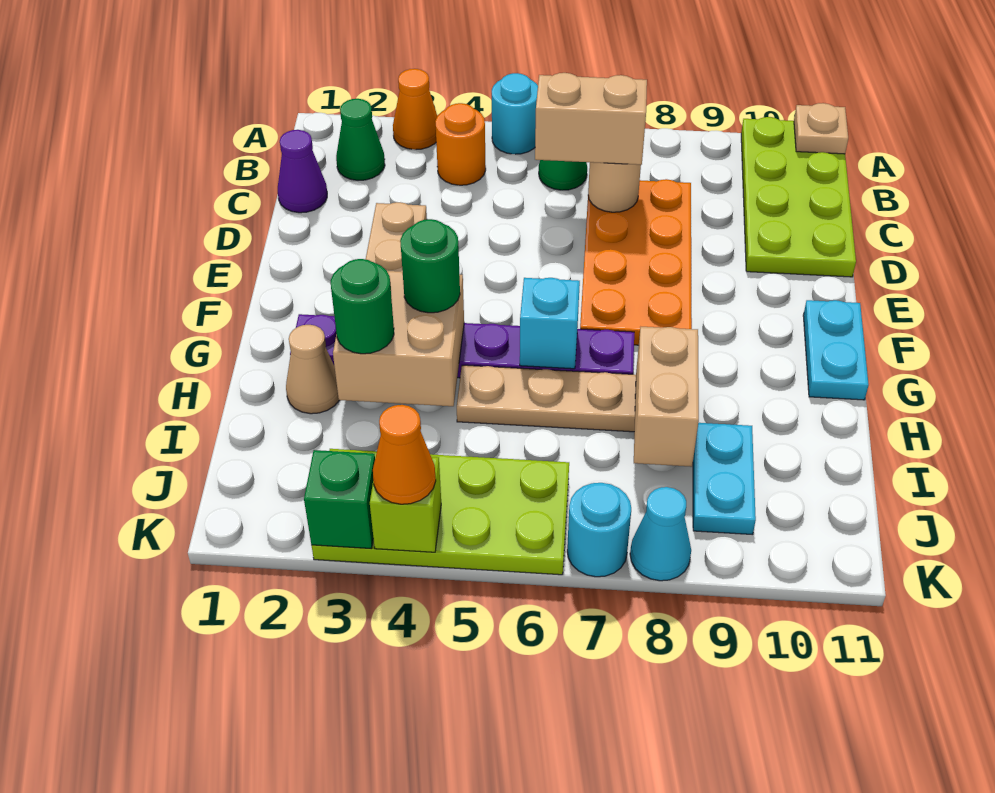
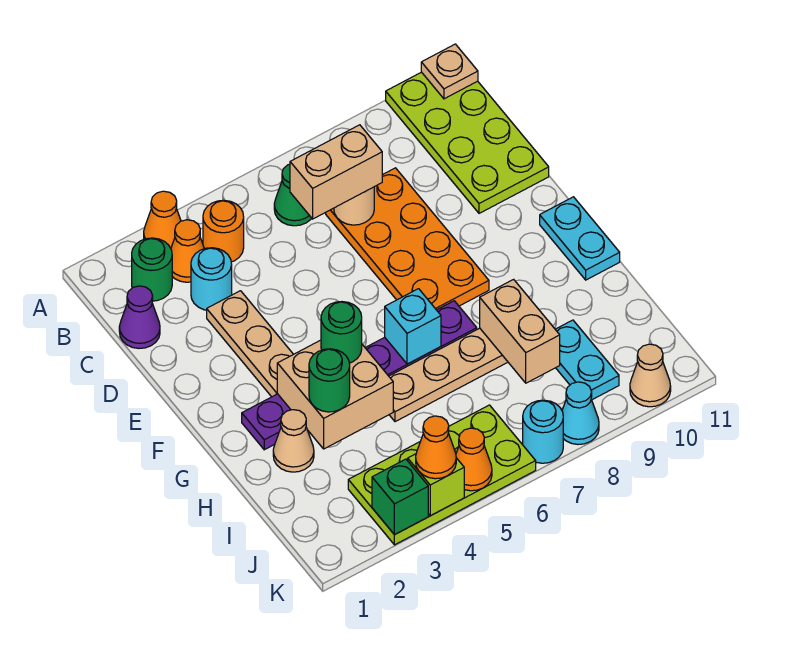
cyan round brick A5 level 1 -> cyan round brick C3 level 1
green cone B2 level 1 -> green round brick B2 level 1
none -> orange cone B3 level 1
none -> orange cone K5 level 2
none -> tan cone K10 level 1

